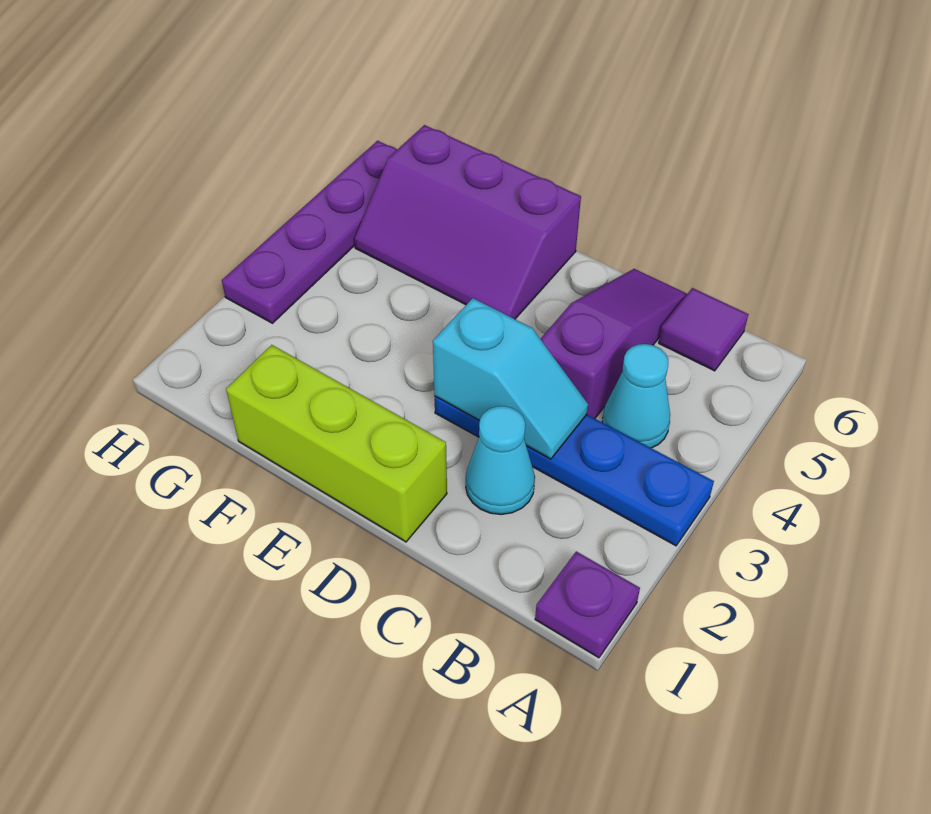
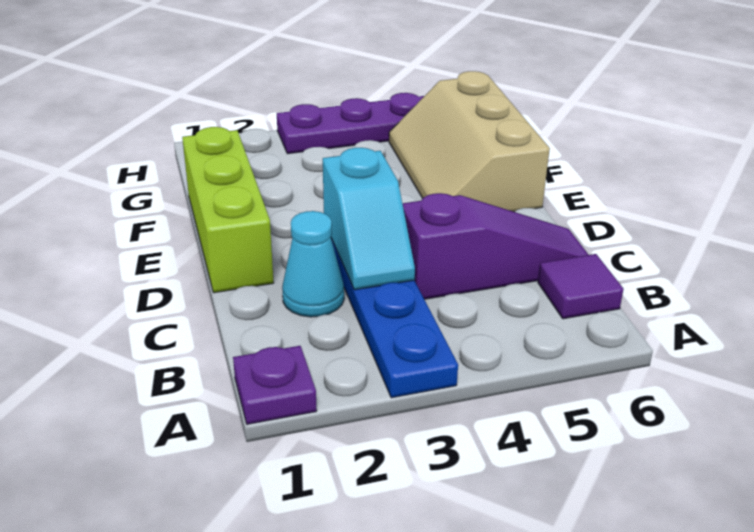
cyan cone B4 level 1 -> none
purple slope E5:G6 level 1 top 6 -> tan slope E5:G6 level 1 top 6

